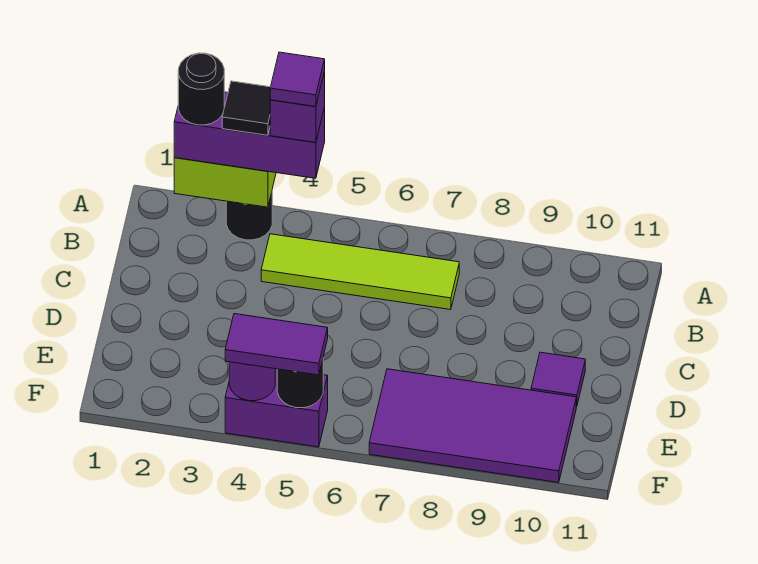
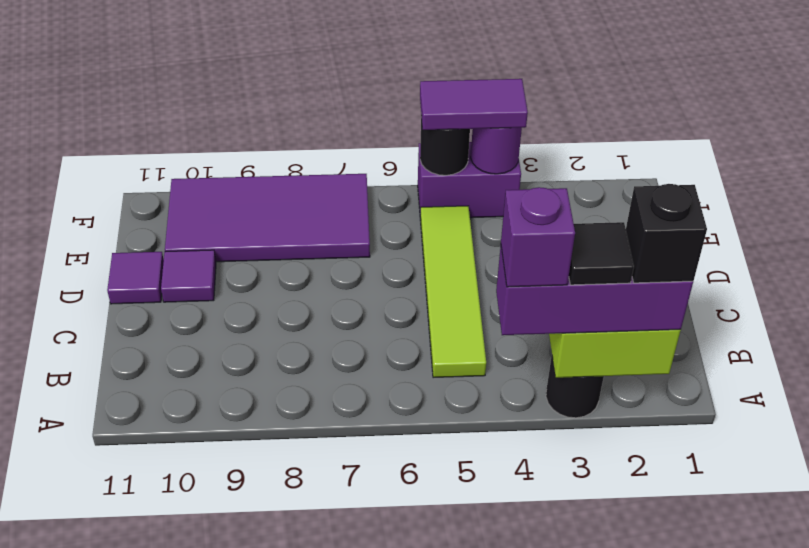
black round brick A2 level 4 -> black brick A2 level 4
purple tile A4 level 5 -> purple tile D11 level 1
lime tile B4:B7 level 1 -> lime tile B5:E5 level 1

